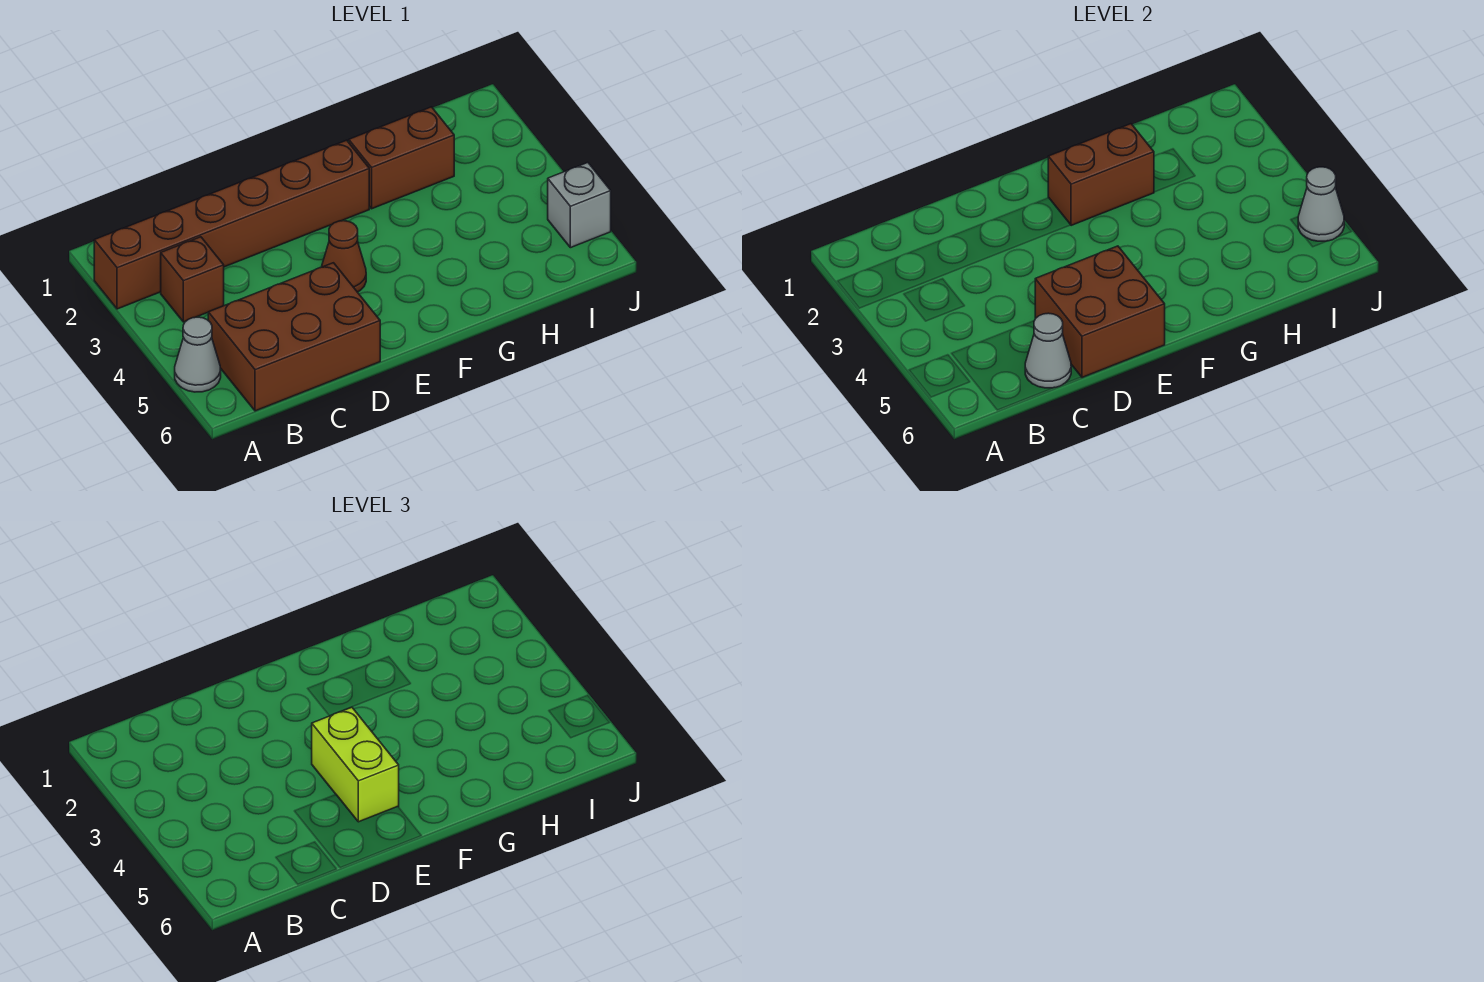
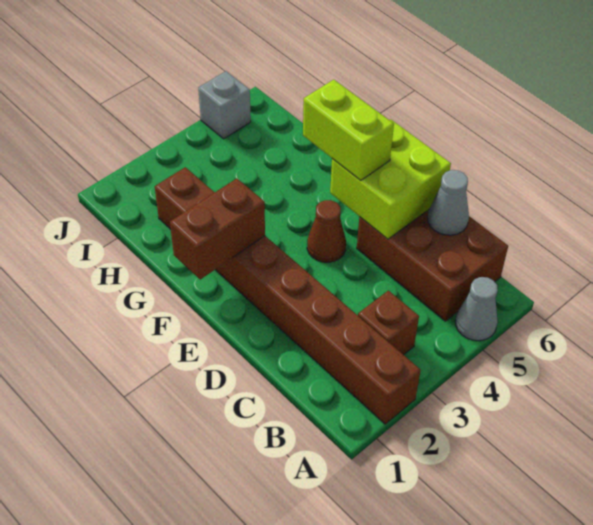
brown brick D5:E6 level 2 -> lime brick D5:E6 level 2
lime brick E4:E5 level 3 -> lime brick E5:F5 level 3
brown brick F2:G2 level 2 -> brown brick F1:F2 level 2
grey cone J5 level 2 -> none

